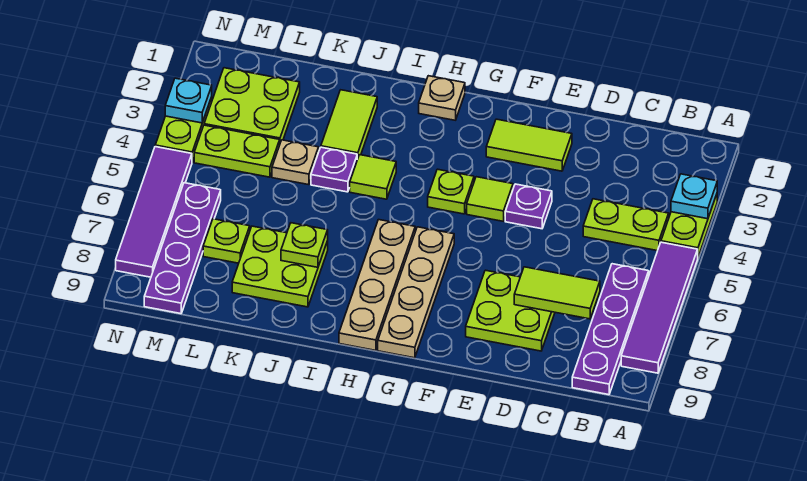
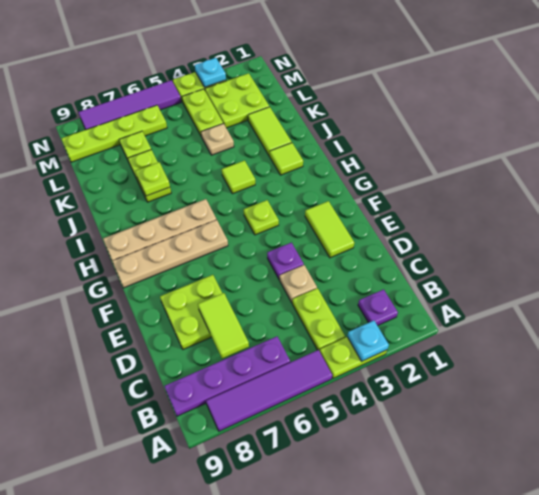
lime tile F4 level 1 -> lime tile I2 level 1
tan plate H1 level 1 -> tan plate D4 level 1
lime tile J2:J3 level 1 -> lime tile J2:K2 level 1
purple plate J4 level 1 -> purple plate B2 level 1
lime plate J7:K8 level 1 -> lime plate J7:K7 level 1
purple plate M6:M9 level 1 -> lime plate M6:M9 level 1

